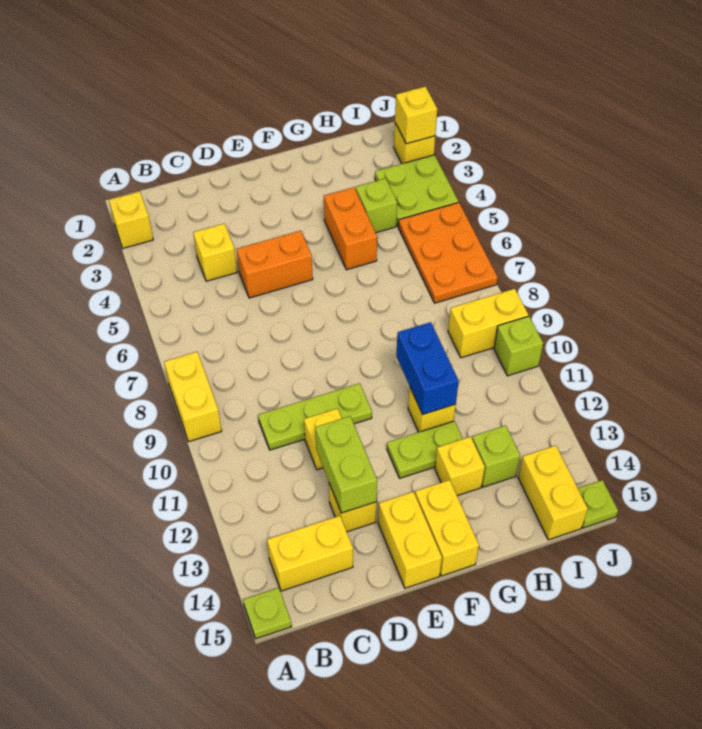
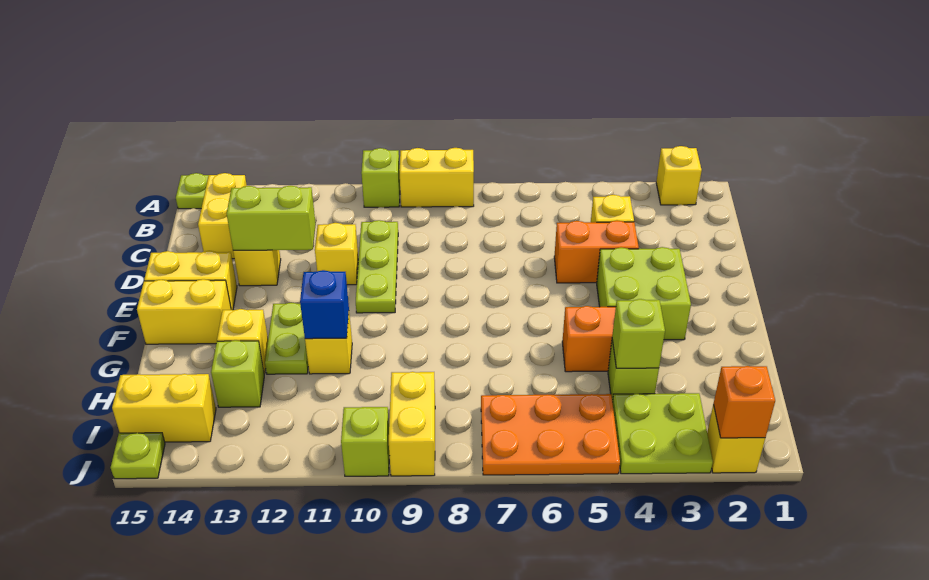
none -> lime brick A10 level 1
orange brick D5:E5 level 1 -> orange brick D4:D5 level 1
none -> lime brick E3:F4 level 1
blue brick G10:G11 level 2 -> blue brick G11 level 2
none -> lime brick H4 level 2
yellow brick J2 level 2 -> orange brick J2 level 2

